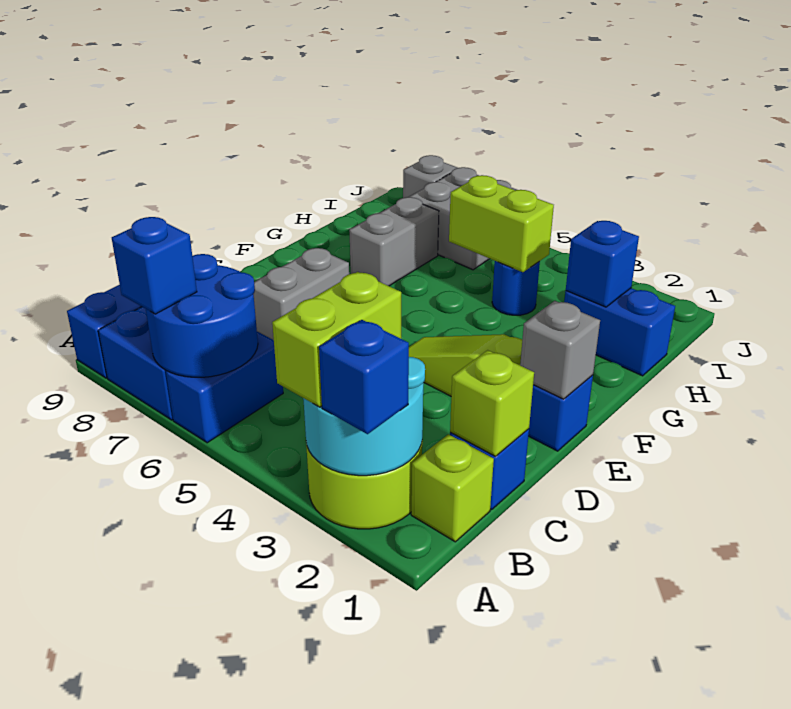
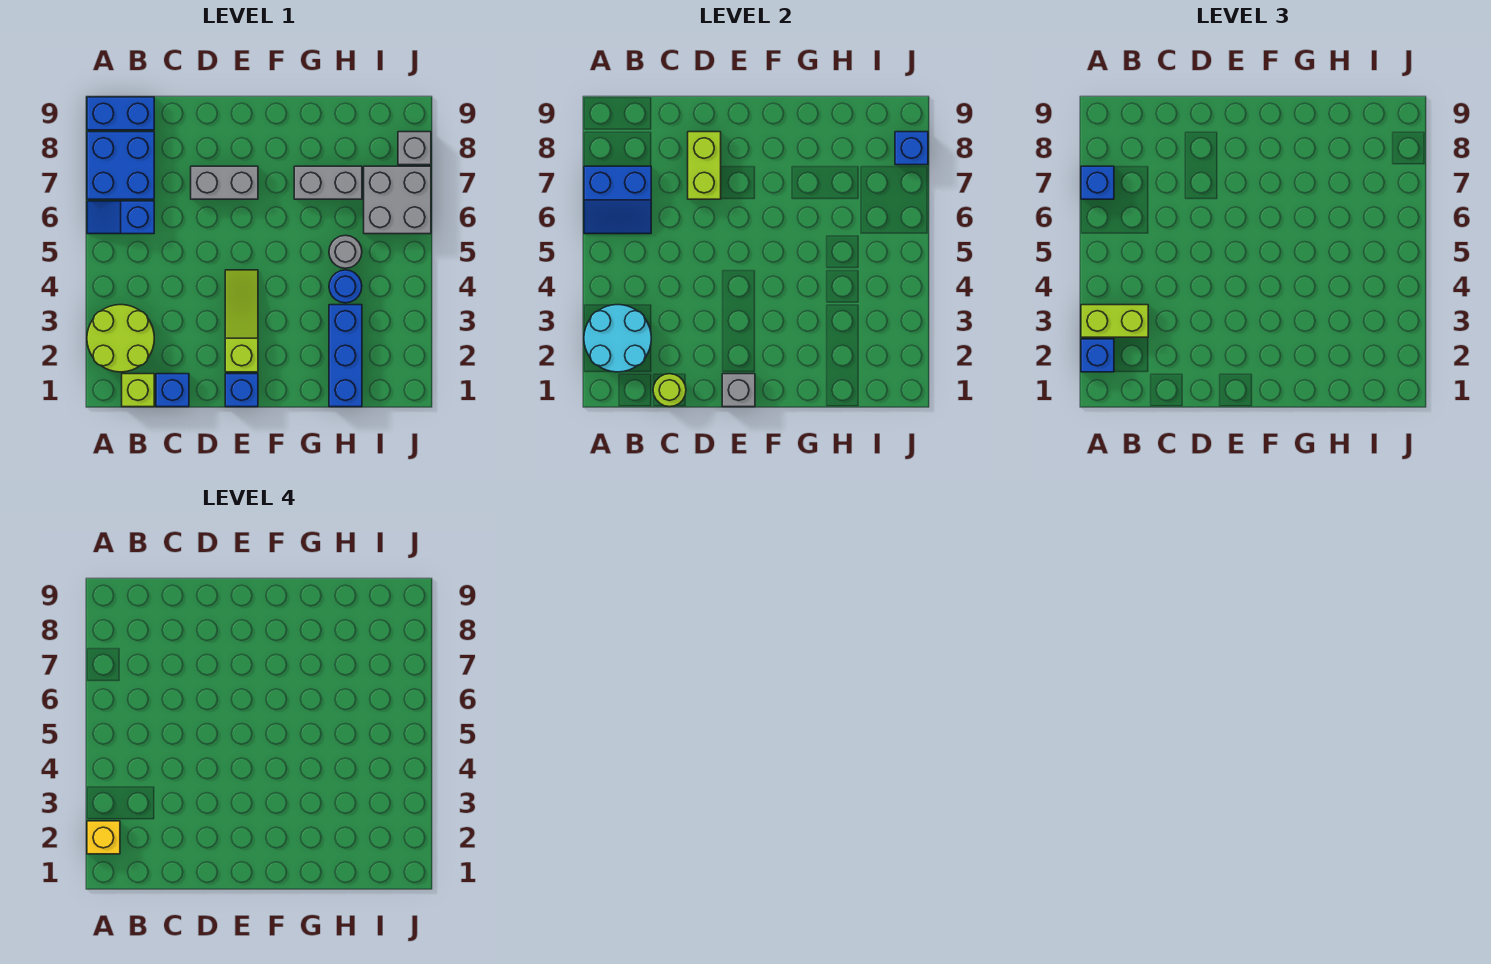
none -> yellow brick A2 level 4
blue brick A6:B6 level 1 -> blue slope A6:B6 level 1 top B
blue round brick A6:B7 level 2 -> blue slope A6:B7 level 2 top 7
lime brick C1 level 2 -> lime round brick C1 level 2
blue brick H1:H2 level 1 -> blue brick H1:H3 level 1
blue brick H2 level 2 -> blue brick J8 level 2
lime brick H4:H5 level 2 -> lime brick D7:D8 level 2
none -> grey round brick H5 level 1

